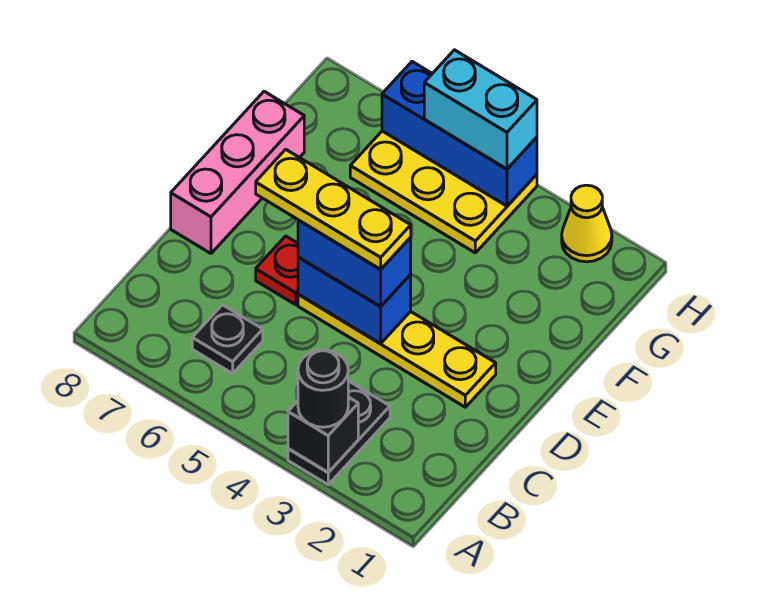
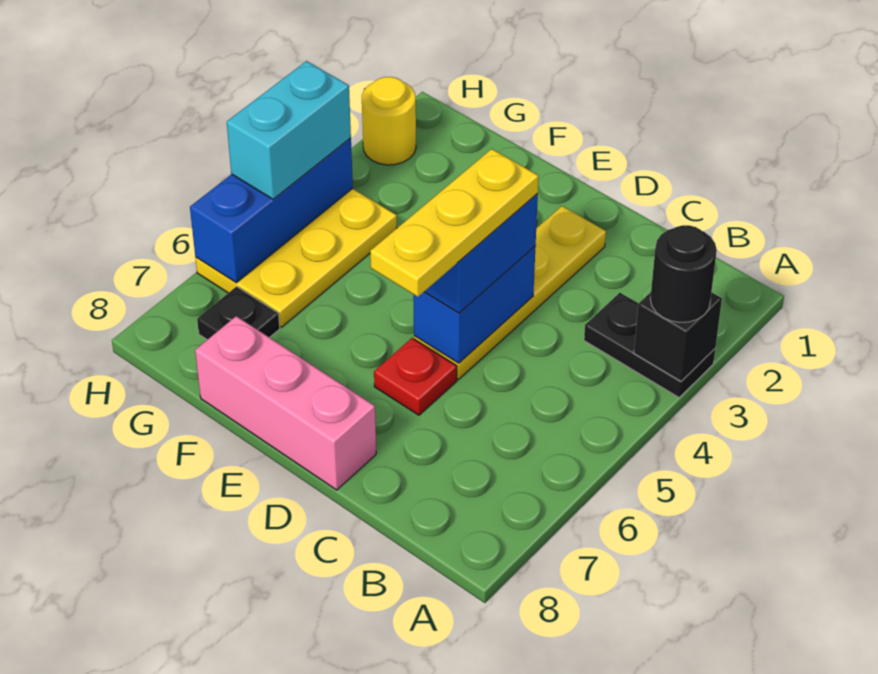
black plate B6 level 1 -> black plate G7 level 1
yellow cone H2 level 1 -> yellow round brick H2 level 1

